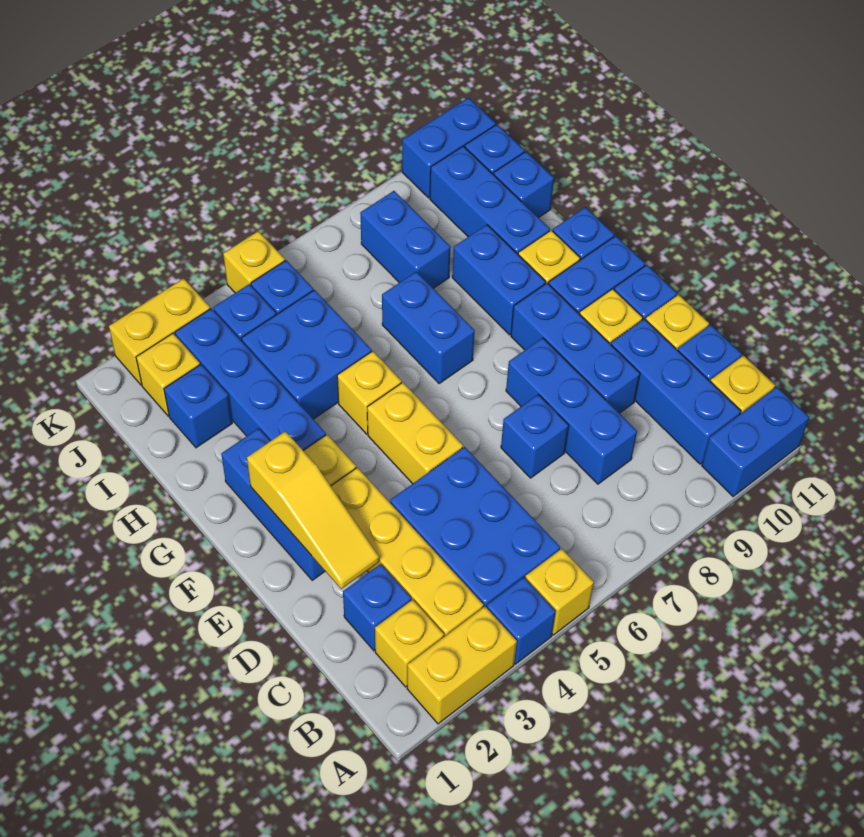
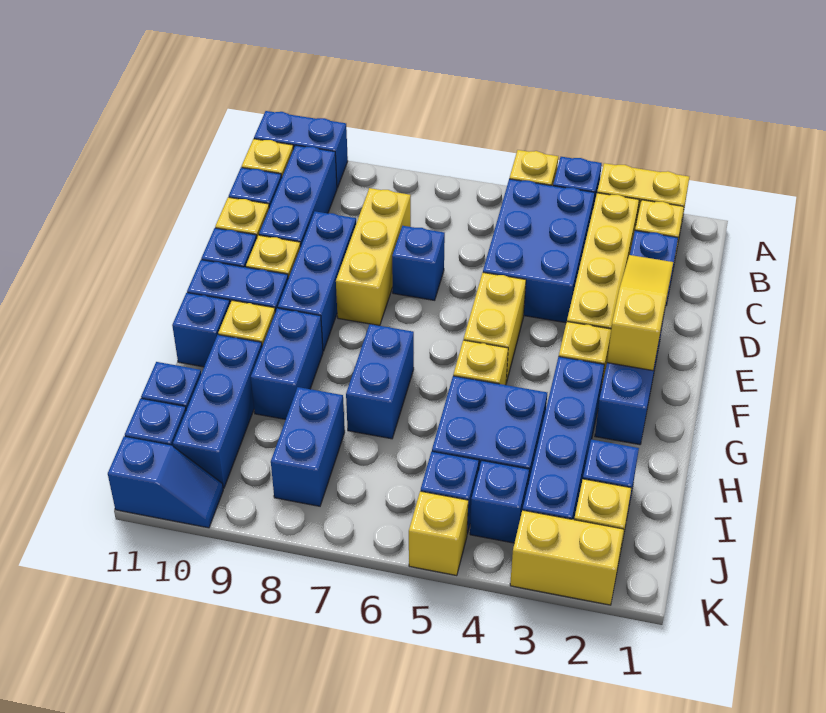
blue brick C8:E8 level 1 -> yellow brick C8:E8 level 1
blue brick K10:K11 level 1 -> blue slope K10:K11 level 1 top 11

